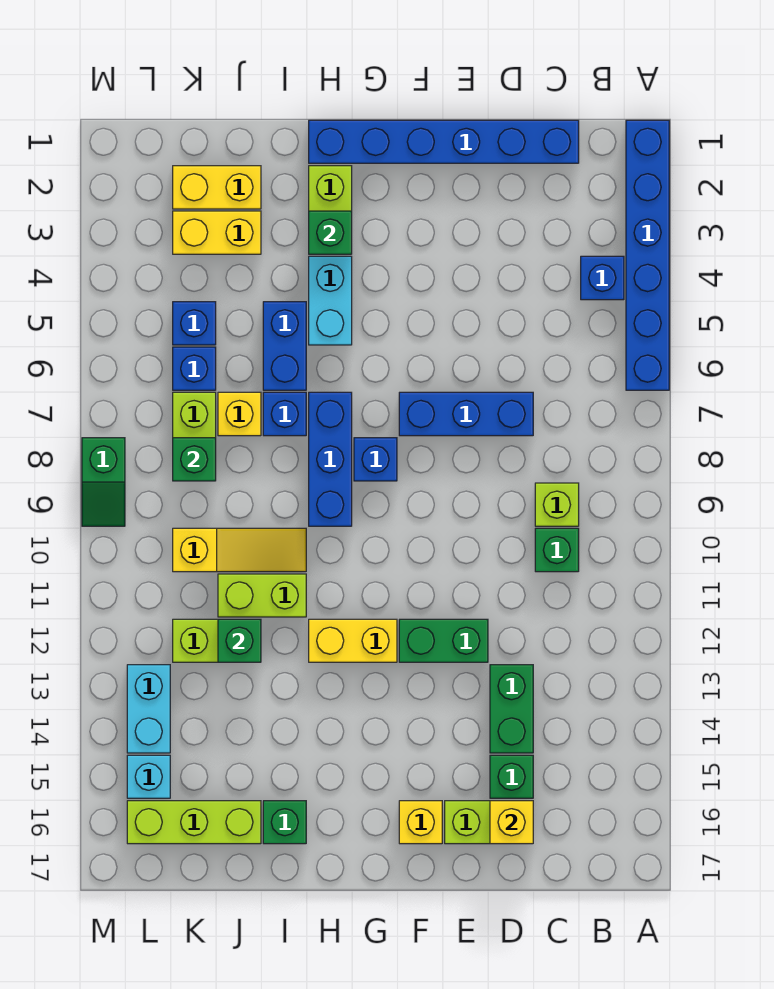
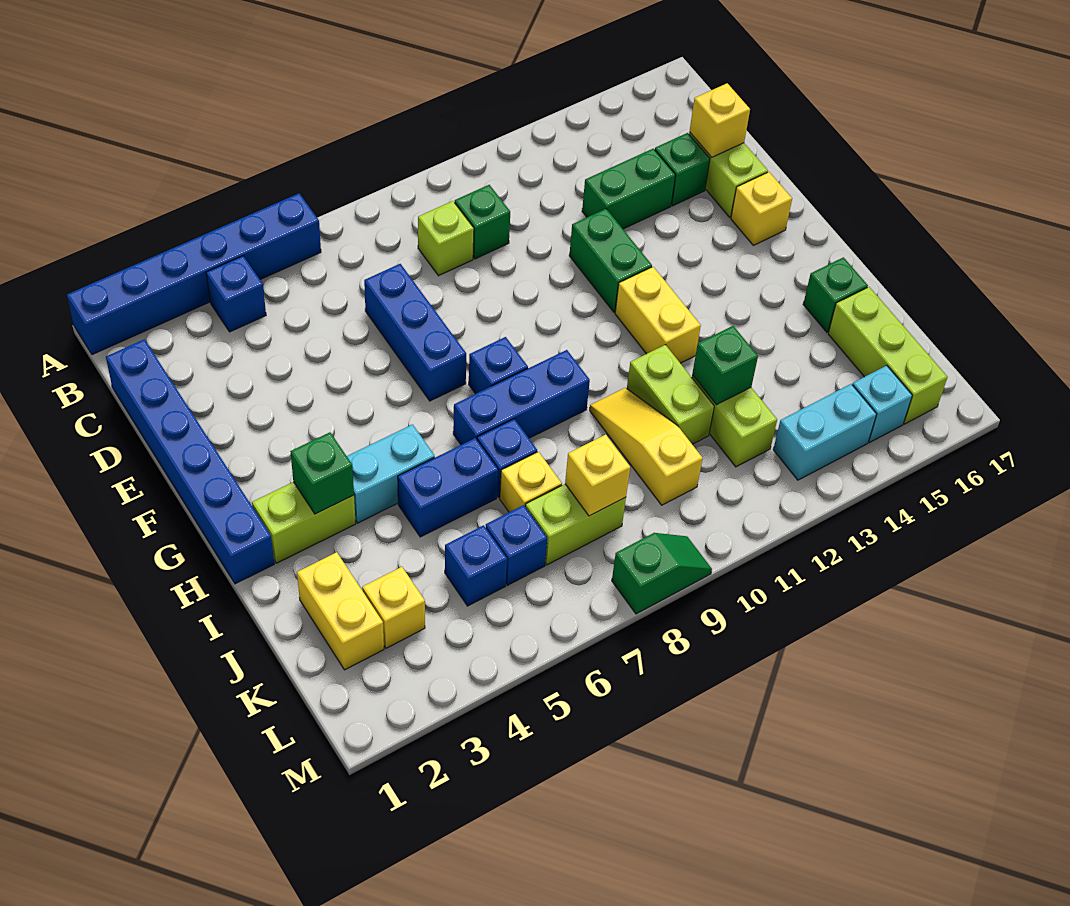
yellow brick J3:K3 level 1 -> yellow brick K3 level 1
green brick K8 level 2 -> yellow brick K8 level 2

